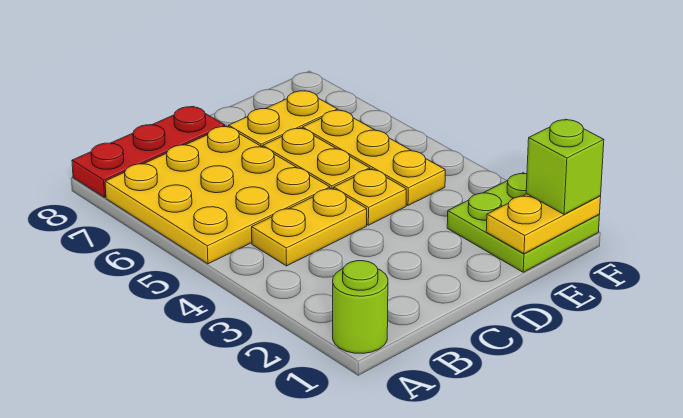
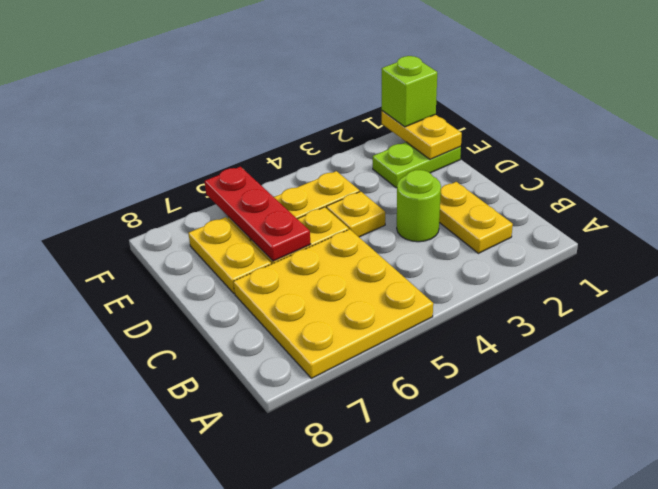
lime round brick A1 level 1 -> lime round brick C3 level 1
red plate A8:C8 level 1 -> red plate D6:F6 level 2
yellow plate B4:C4 level 1 -> yellow plate B2:C2 level 1
lime plate E1:F2 level 1 -> lime plate E1:E2 level 1

